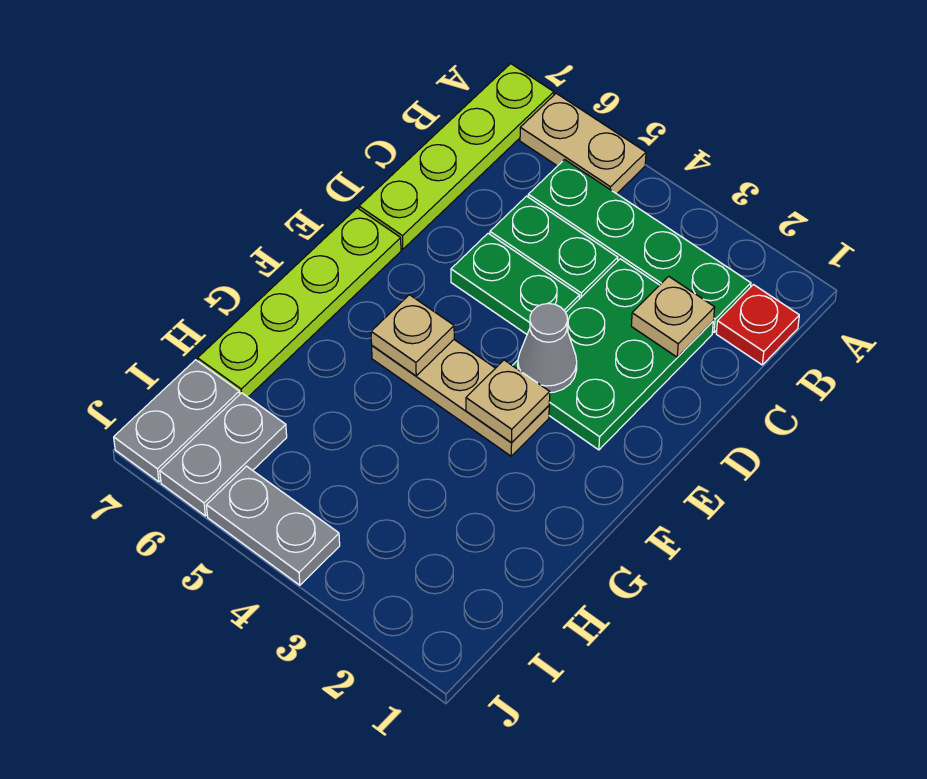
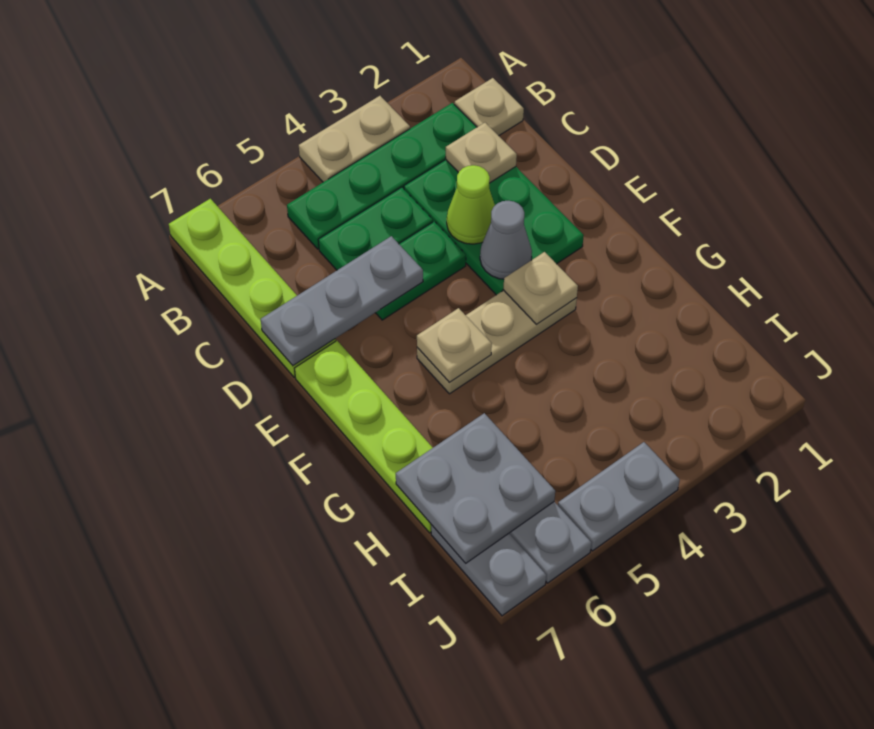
tan plate A5:A6 level 1 -> tan plate A3:A4 level 1
red plate B1 level 1 -> tan plate B1 level 1
none -> lime cone D3 level 2
none -> grey plate D5:D7 level 2
none -> grey plate H6:I7 level 2

